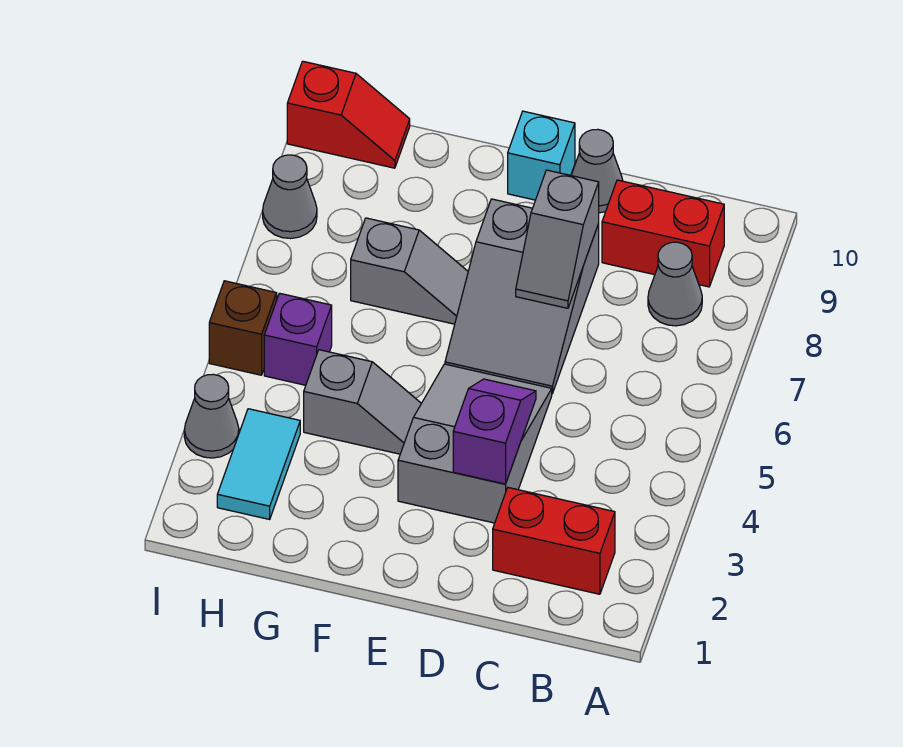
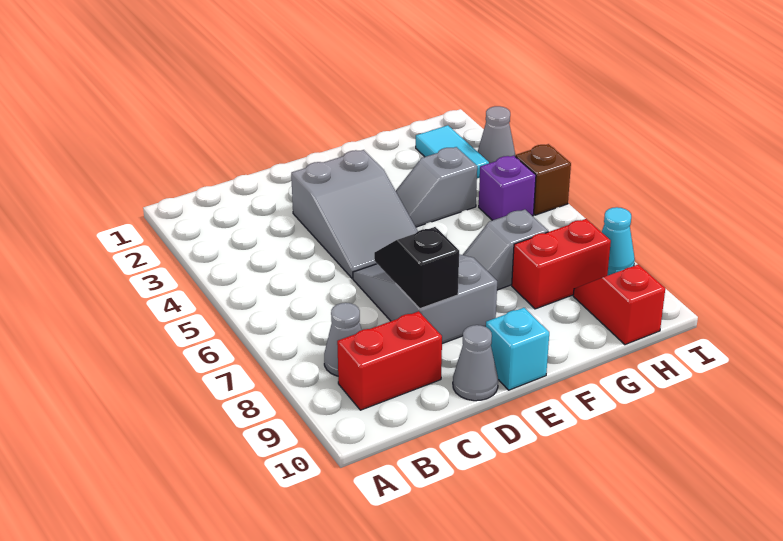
red brick B2:C2 level 1 -> red brick G8:H8 level 1
purple slope D3:D4 level 2 top 3 -> none
grey slope D7:D8 level 2 top 8 -> black slope D7:D8 level 2 top 8
red slope H10:I10 level 1 top I -> red slope H9:H10 level 1 top 10
grey cone I8 level 1 -> cyan cone I8 level 1

